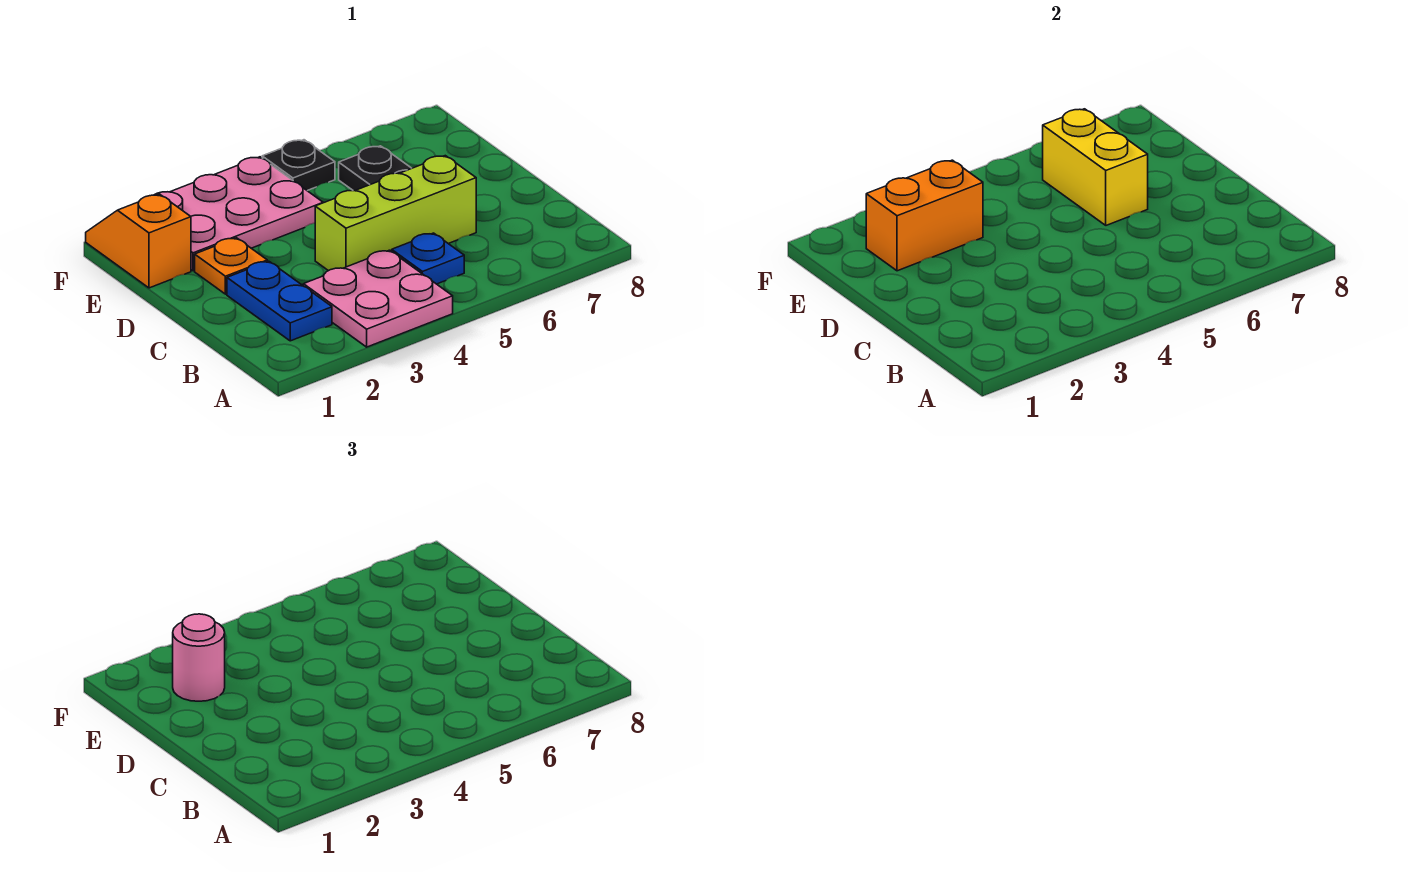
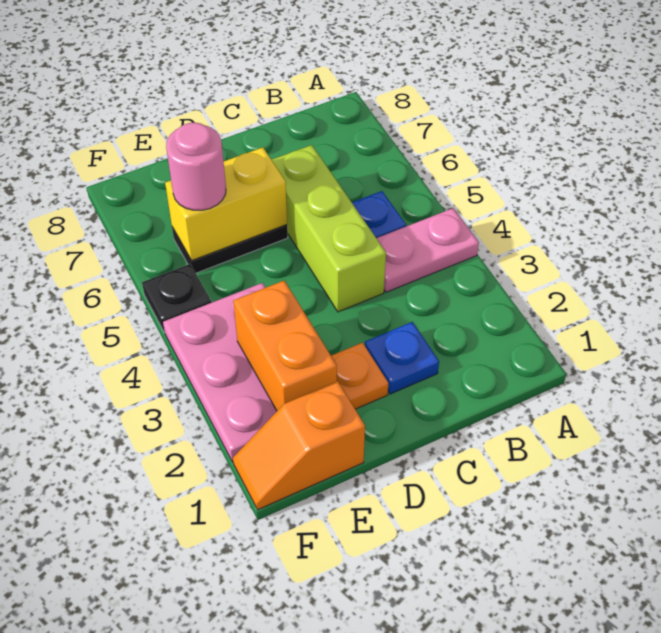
pink plate A3:B4 level 1 -> pink plate A4:B4 level 1
blue plate B2:C2 level 1 -> blue plate C2 level 1
pink round brick E2 level 3 -> pink round brick E6 level 3

